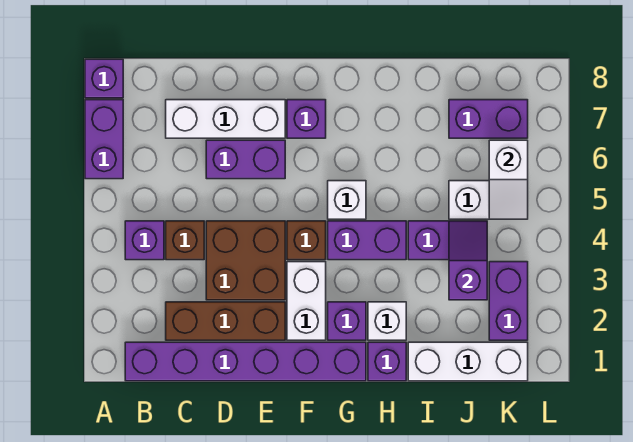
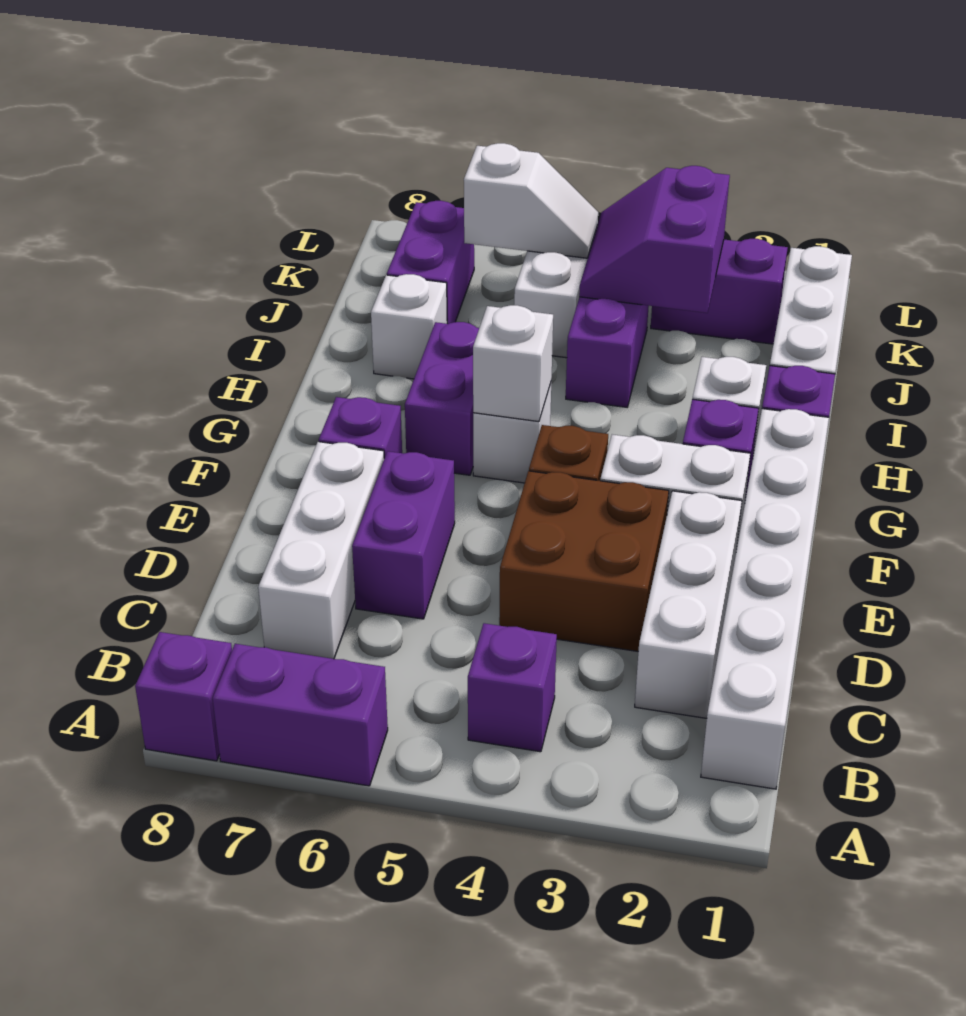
purple brick B1:G1 level 1 -> white brick B1:G1 level 1
brown brick C2:E2 level 1 -> white brick C2:E2 level 1
brown brick C4 level 1 -> none
purple brick G4:H4 level 1 -> purple brick G6:H6 level 1
none -> white brick G5 level 2
none -> white brick I7 level 1
purple slope J3:J4 level 2 top 3 -> purple slope J3:K4 level 2 top 3

